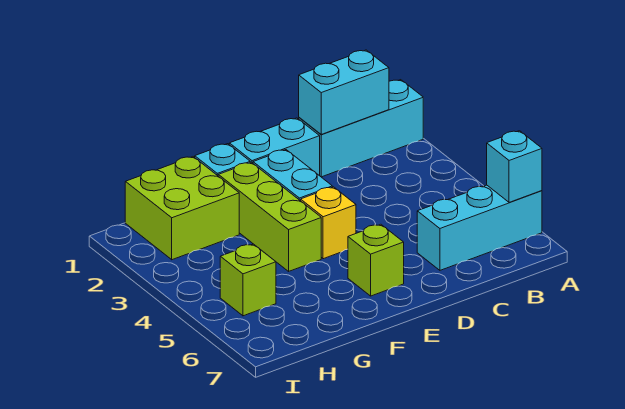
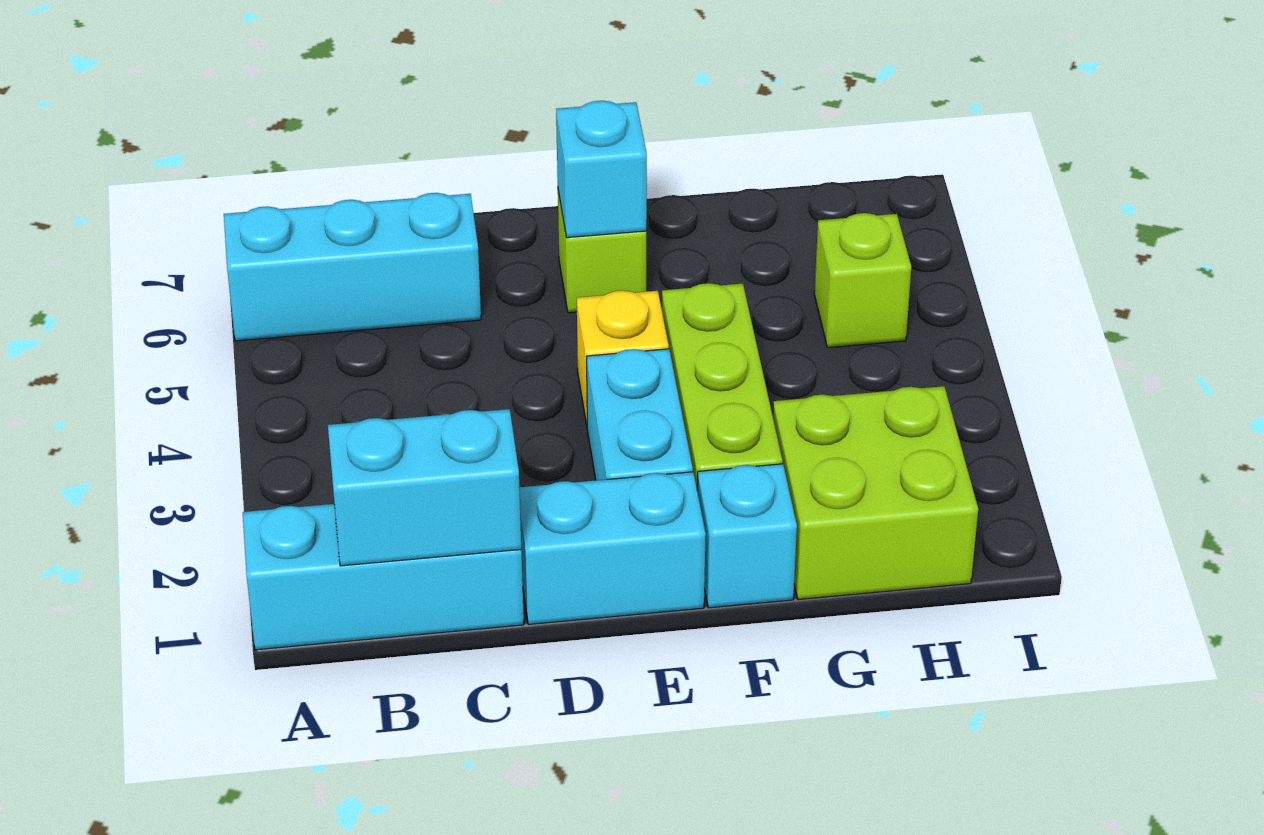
cyan brick A6 level 2 -> cyan brick E6 level 2

